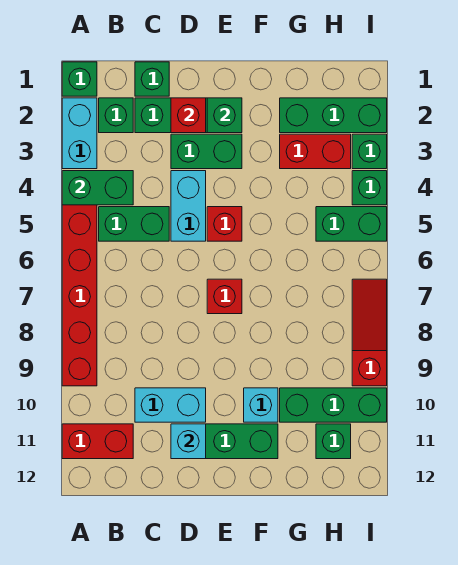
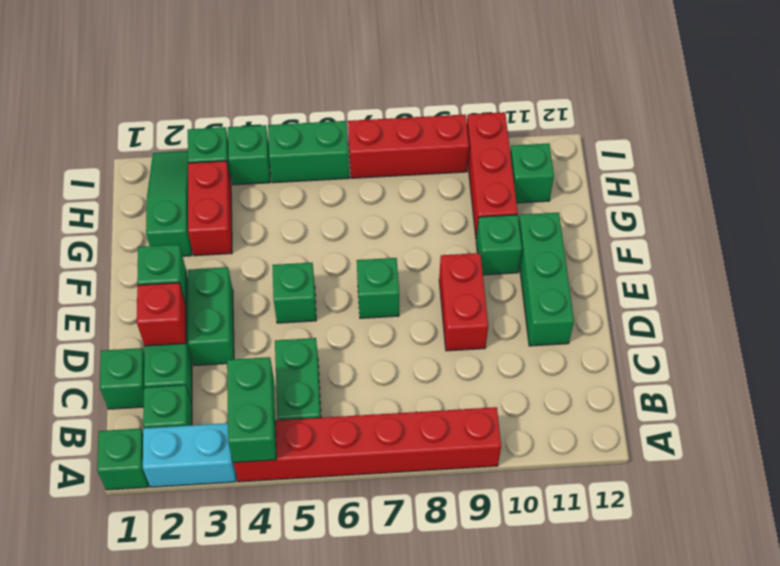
red brick A11:B11 level 1 -> red brick D9:E9 level 1
cyan brick C10:D10 level 1 -> none
cyan brick D4:D5 level 1 -> none
cyan brick D11 level 2 -> none
red brick E5 level 1 -> green brick E5 level 1
red brick E7 level 1 -> green brick E7 level 1
cyan brick F10 level 1 -> green brick F10 level 1
green brick G2:I2 level 1 -> green slope G2:I2 level 1 top G
green brick G10:I10 level 1 -> red brick G10:I10 level 1
green brick H5:I5 level 1 -> green brick I5:I6 level 1
red slope I7:I9 level 1 top 9 -> red brick I7:I9 level 1

